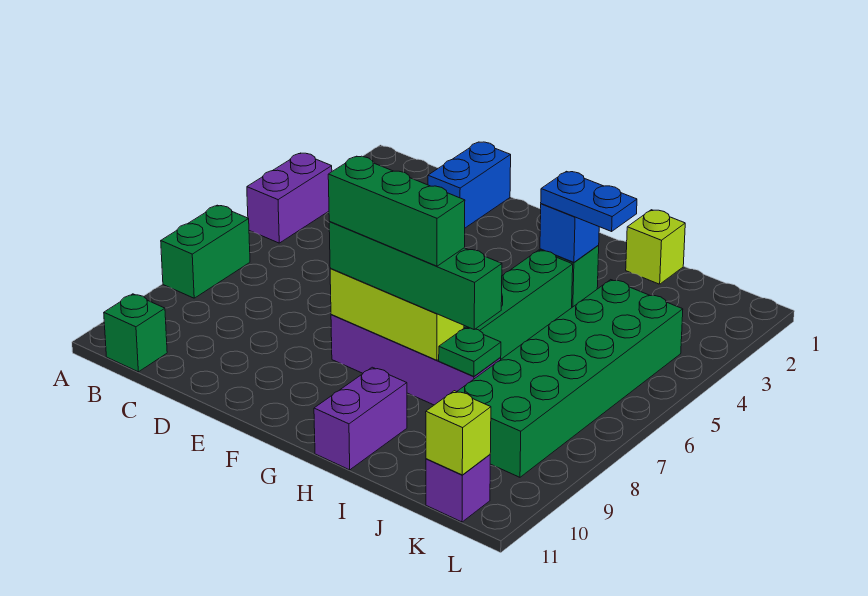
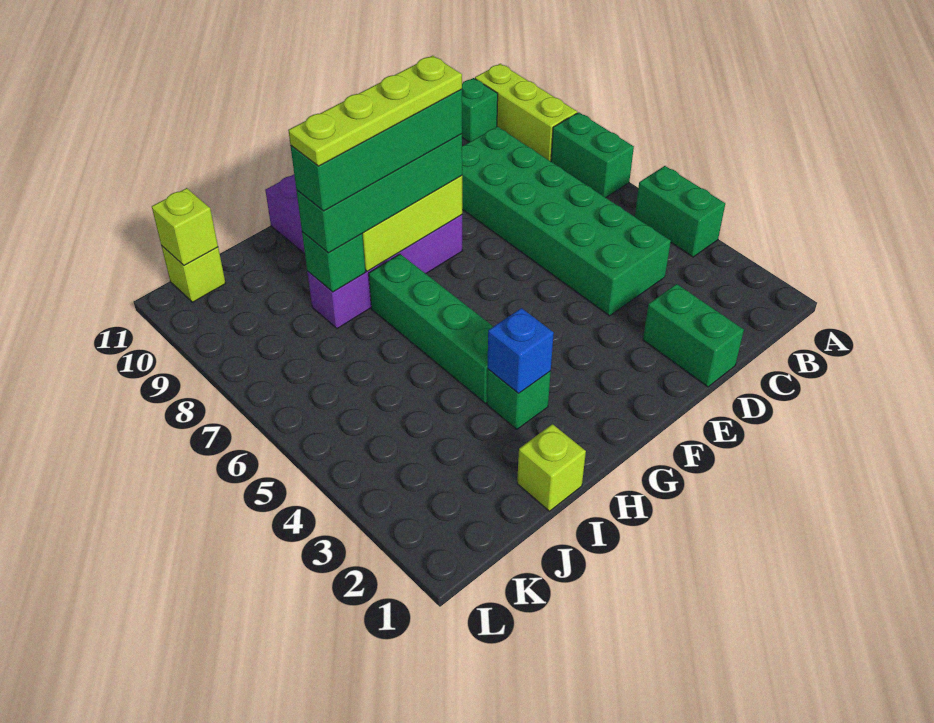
purple brick A4:A5 level 1 -> green brick A4:A5 level 1
none -> lime brick A9:A11 level 1
blue brick D1:D2 level 1 -> green brick D1:D2 level 1
green brick F8:H8 level 4 -> green brick F8:I8 level 4
none -> lime plate F8:I8 level 5
blue plate H3:I3 level 3 -> none
green plate I8 level 2 -> green brick I8 level 2
green brick J4:K9 level 1 -> green brick C4:D9 level 1
purple brick K11 level 1 -> lime brick K11 level 1

